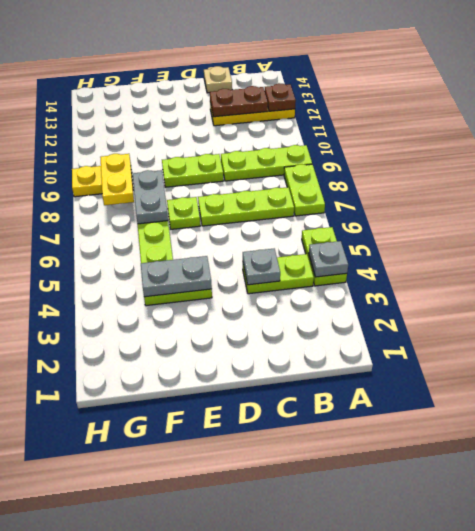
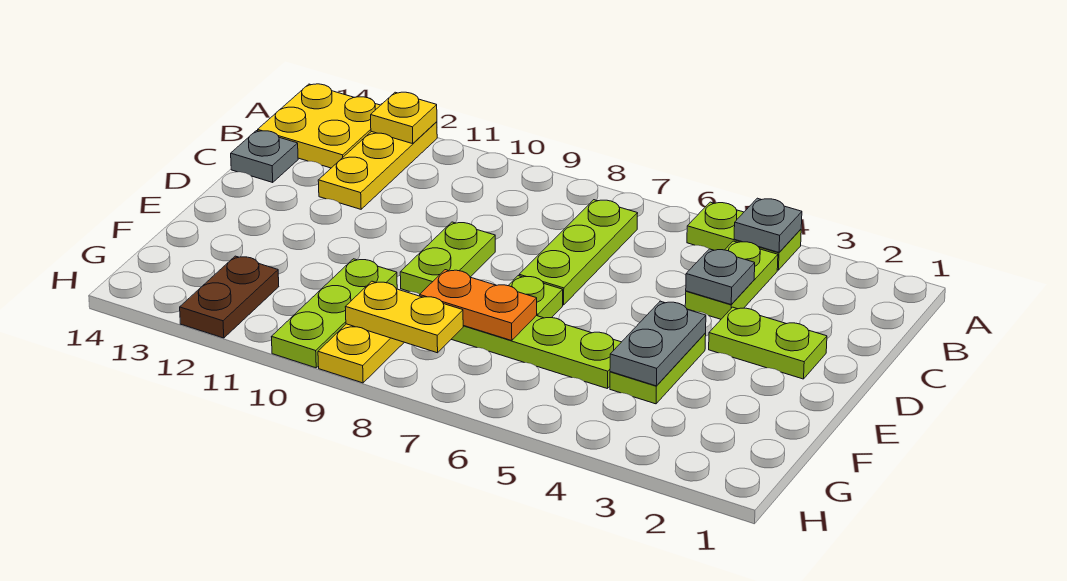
lime plate A7:A8 level 1 -> lime plate D2:D3 level 1
lime plate A9:C9 level 1 -> lime plate F10:H10 level 1
brown plate A12 level 2 -> yellow plate A12 level 2
none -> yellow plate A13:B14 level 1
brown plate B12:C12 level 2 -> brown plate G12:H12 level 1
tan plate C14 level 1 -> grey plate C14 level 1
grey plate F7:F8 level 2 -> orange plate F7:F8 level 2

